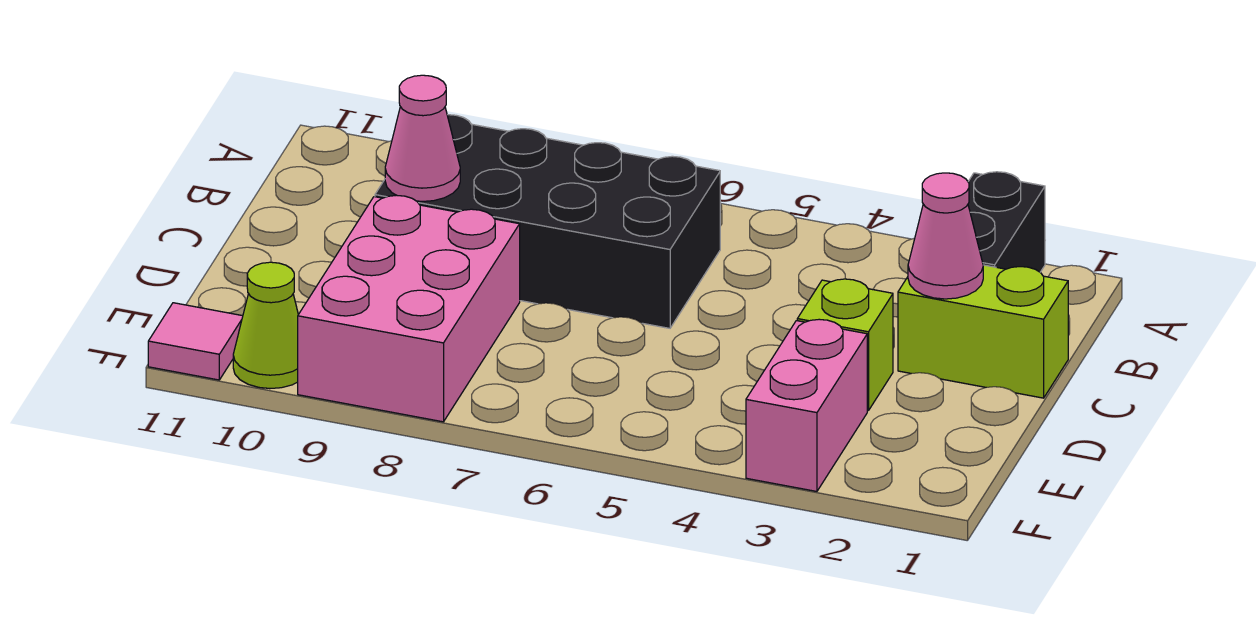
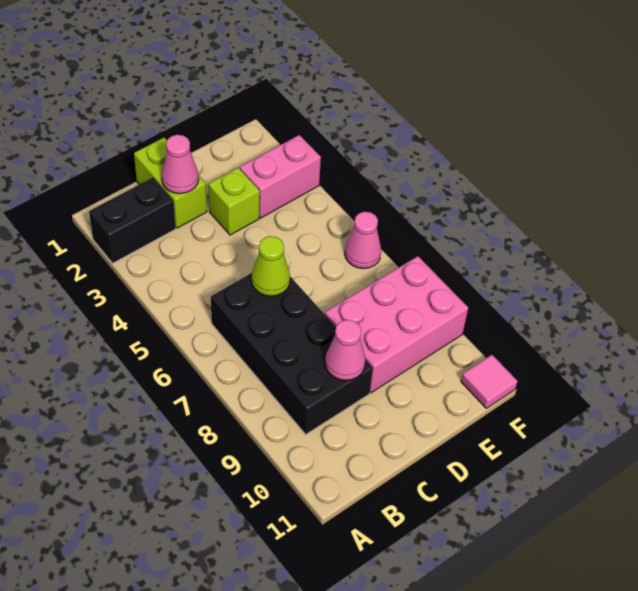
none -> pink cone F6 level 1
lime cone F10 level 1 -> lime cone C6 level 2

